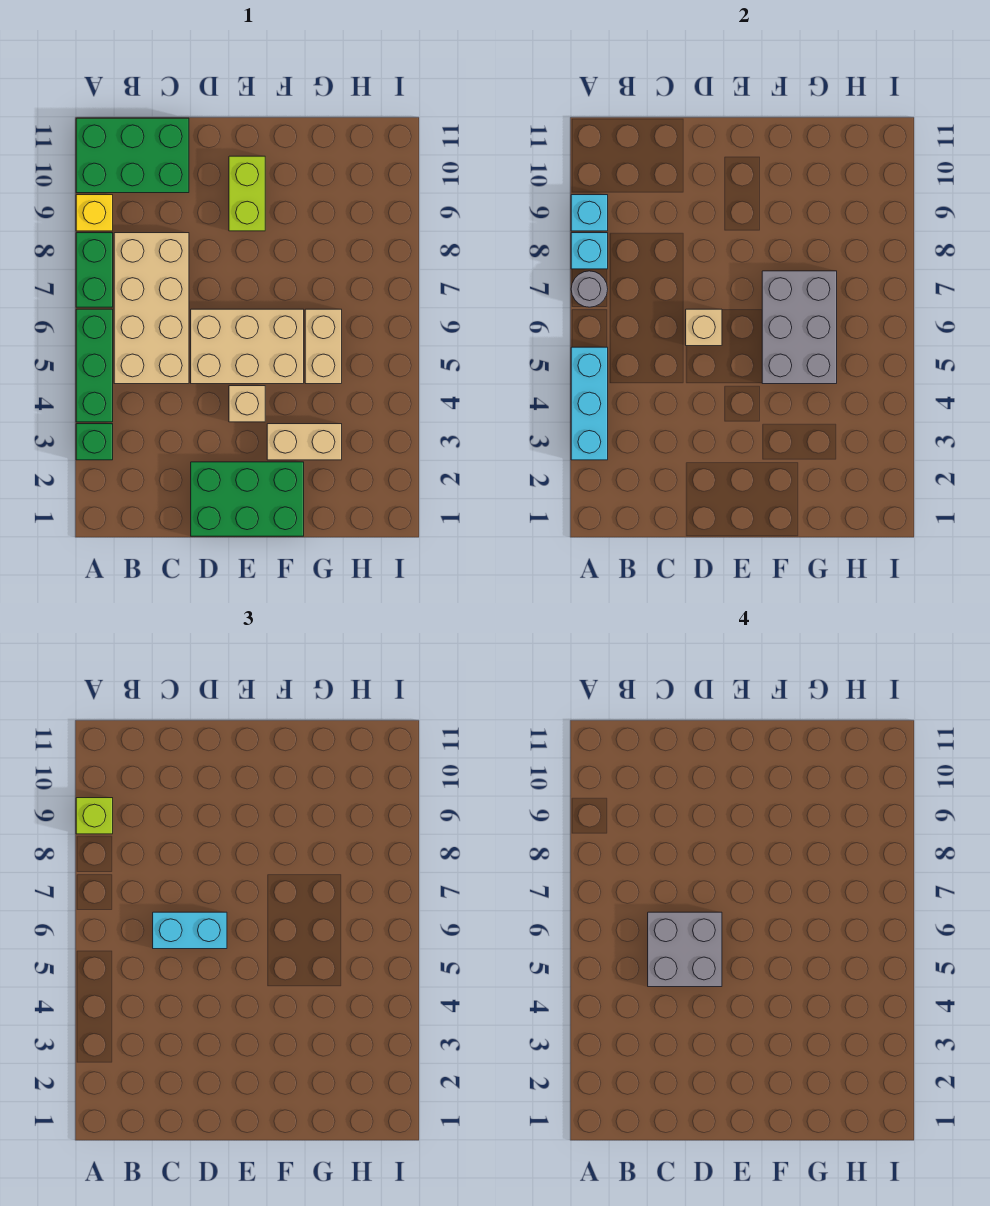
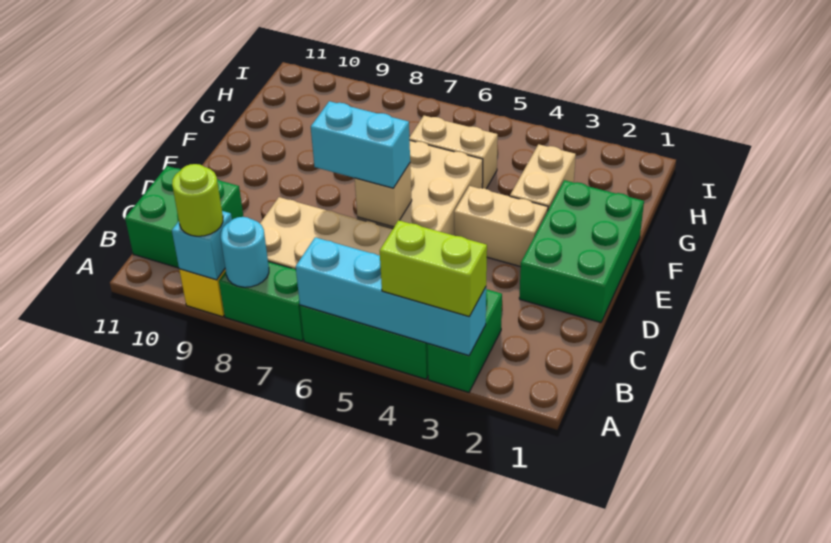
green brick A3 level 1 -> green brick A3:B3 level 1
cyan brick A3:A5 level 2 -> cyan brick A3:A6 level 2
grey round brick A7 level 2 -> none
cyan brick A8 level 2 -> cyan round brick A8 level 2
lime brick A9 level 3 -> lime round brick A9 level 3
green brick A10:C11 level 1 -> green brick B10:C11 level 1
grey brick C5:D6 level 4 -> none
cyan brick C6:D6 level 3 -> cyan brick D6:D7 level 3
tan brick E4 level 1 -> tan brick E3:E4 level 1
lime brick E9:E10 level 1 -> lime brick A3:A4 level 3
grey brick F5:G7 level 2 -> none

